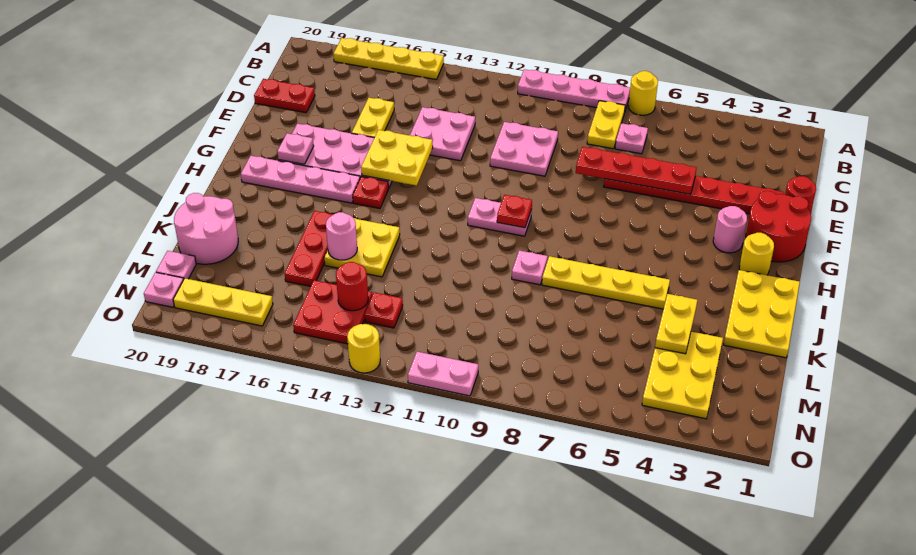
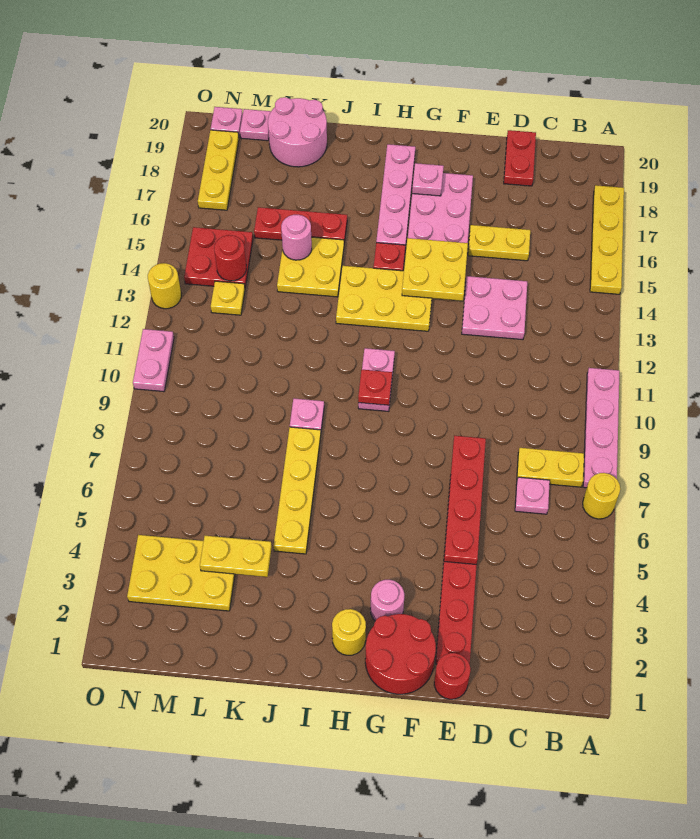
pink plate D10:E11 level 1 -> none
yellow plate I1:K2 level 1 -> yellow plate G13:I14 level 1
red plate M13 level 1 -> yellow plate M13 level 1

